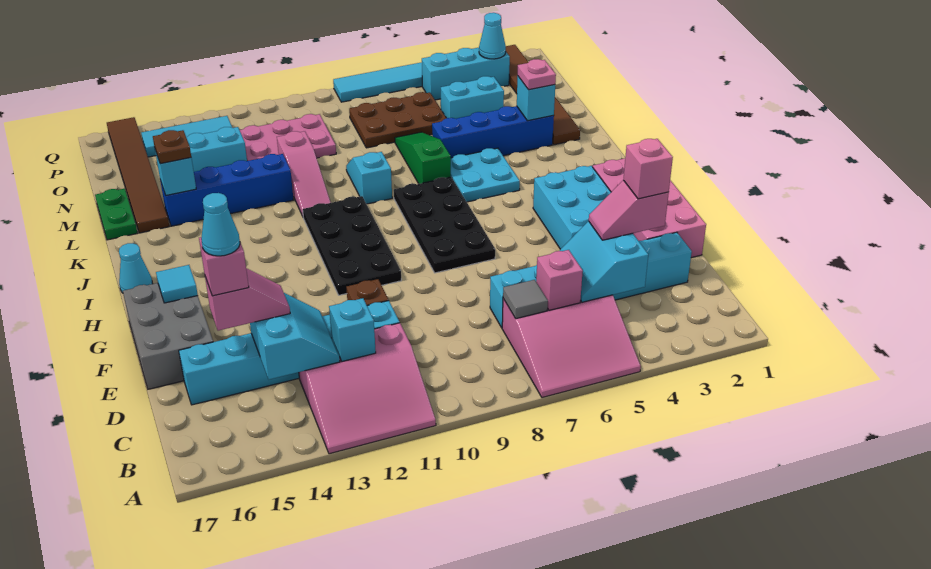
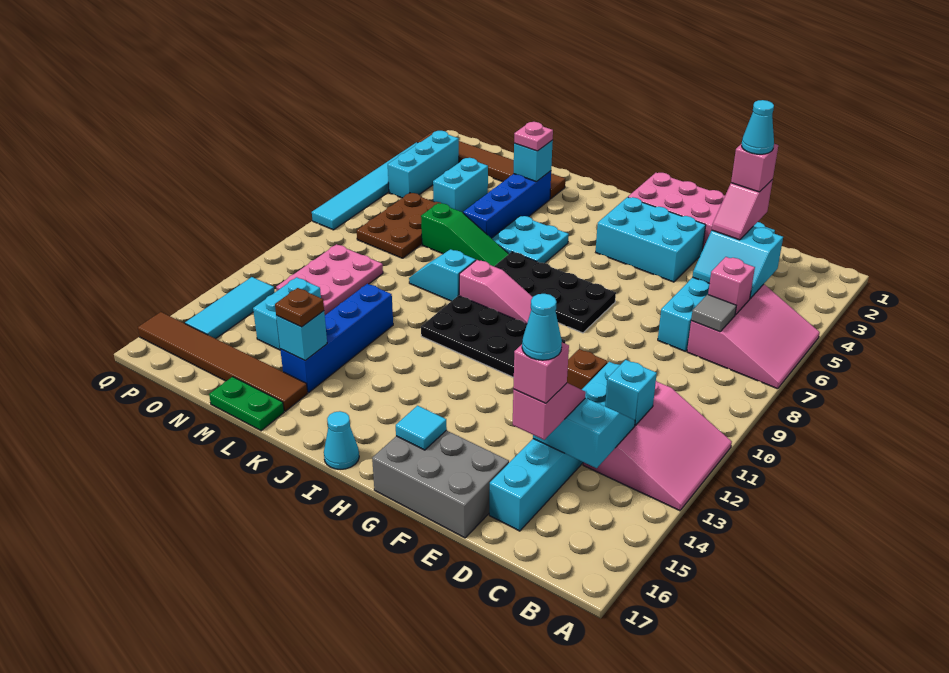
green slope K7:M7 level 1 top K -> green slope K7:M7 level 1 top M
pink slope K11:M11 level 1 top M -> pink slope H9:J9 level 1 top J
cyan cone P3 level 2 -> cyan cone D3 level 5

